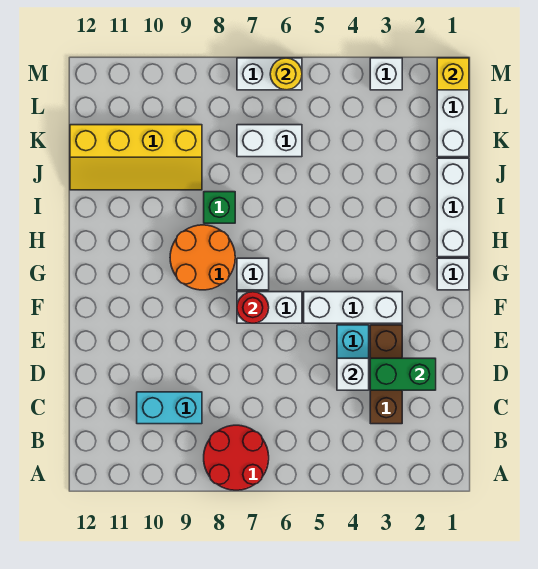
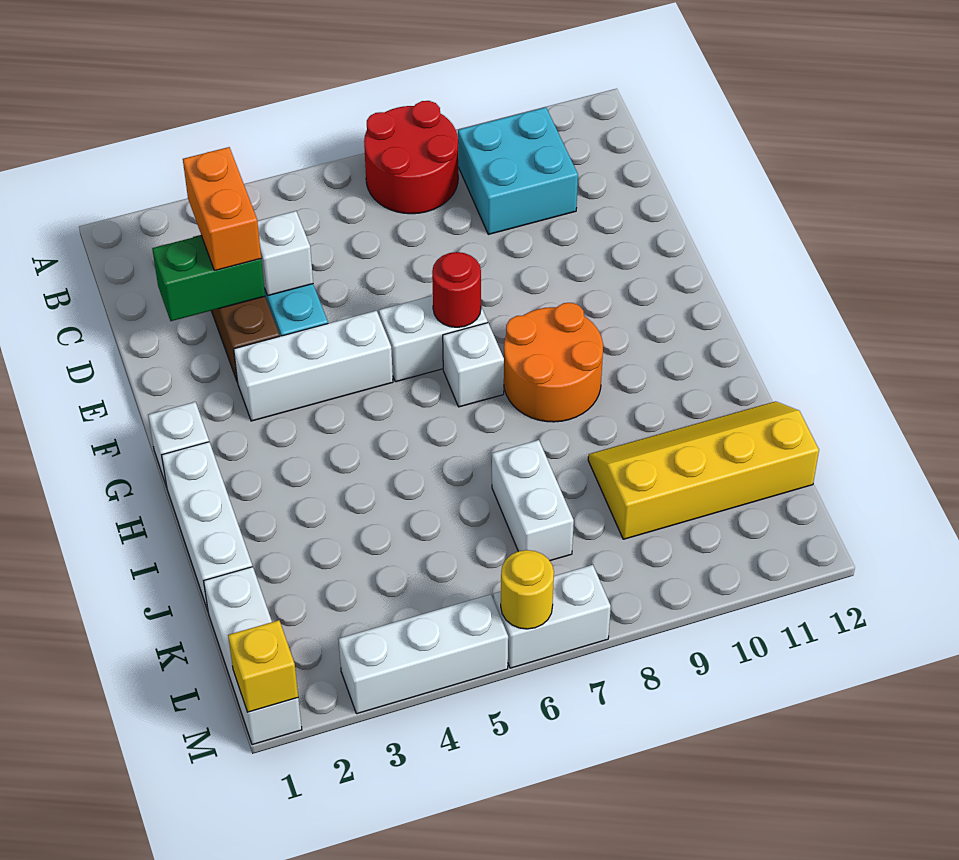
none -> orange brick C3:D3 level 3
cyan brick C9:C10 level 1 -> cyan brick B9:C10 level 1
green brick I8 level 1 -> none
white brick K6:K7 level 1 -> white brick J7:K7 level 1
white brick M3 level 1 -> white brick M3:M5 level 1

